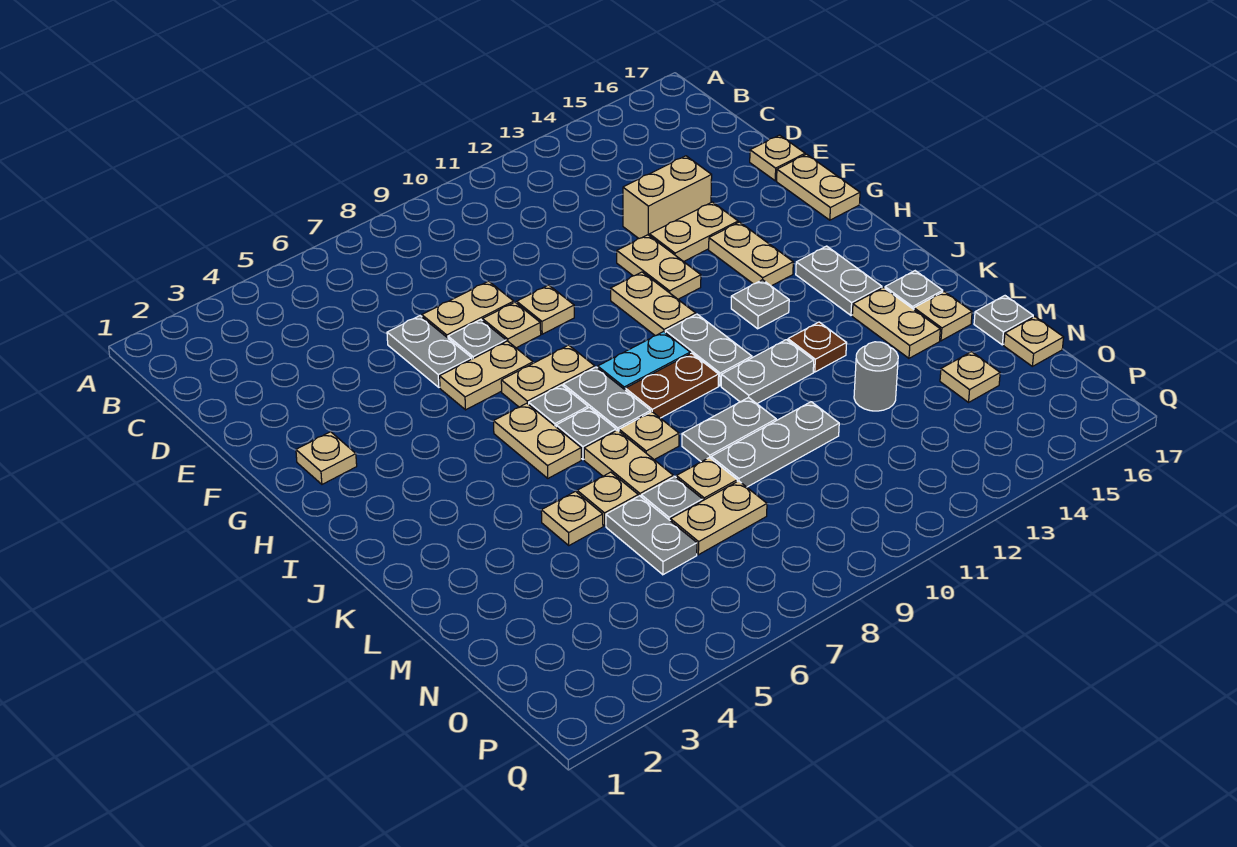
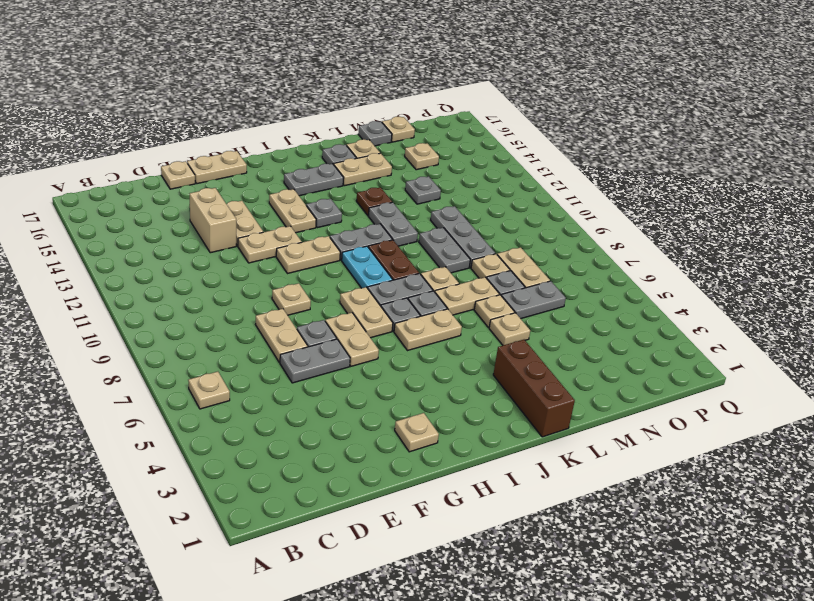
tan plate F8 level 1 -> tan plate B6 level 1
tan plate G14:H14 level 1 -> tan plate H13:H14 level 1
none -> brown brick K1:K3 level 1
grey round brick M13 level 1 -> grey plate M13 level 1

